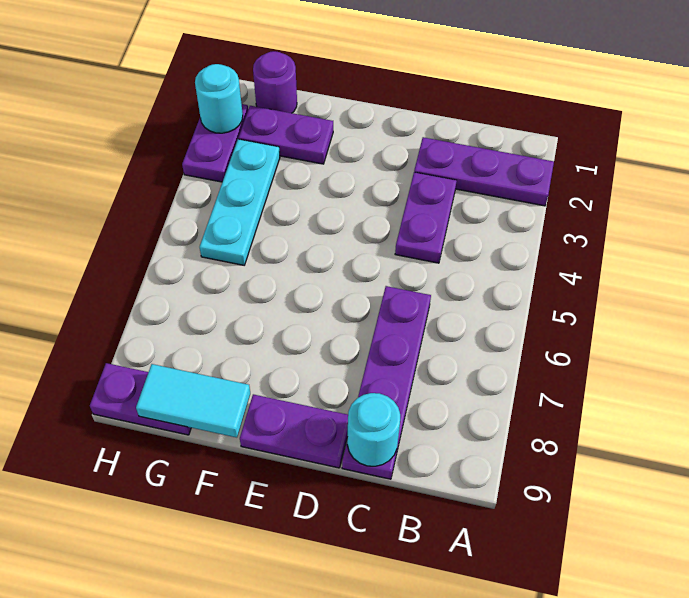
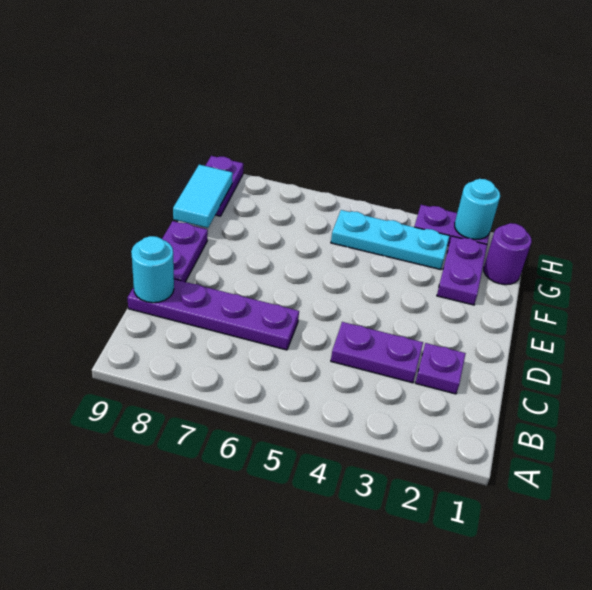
purple plate A2:C2 level 1 -> purple plate C2 level 1

